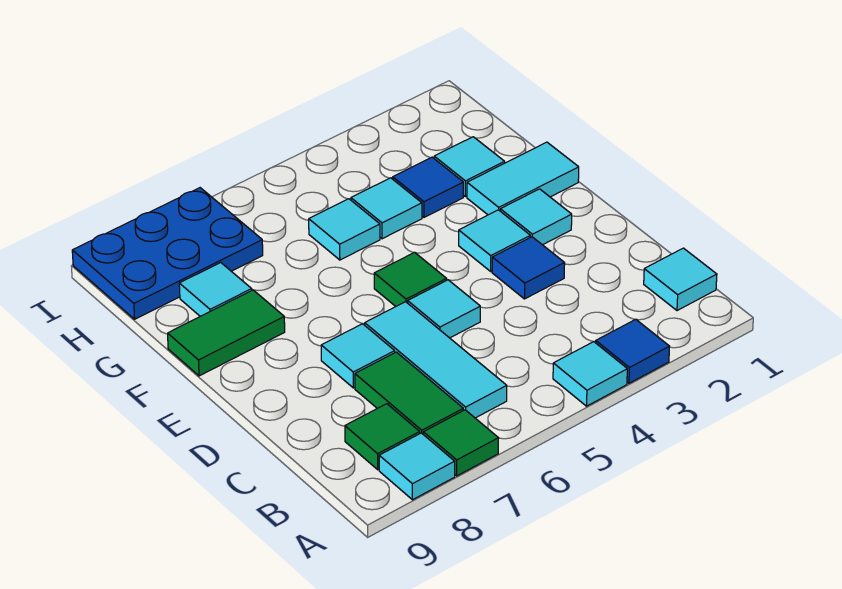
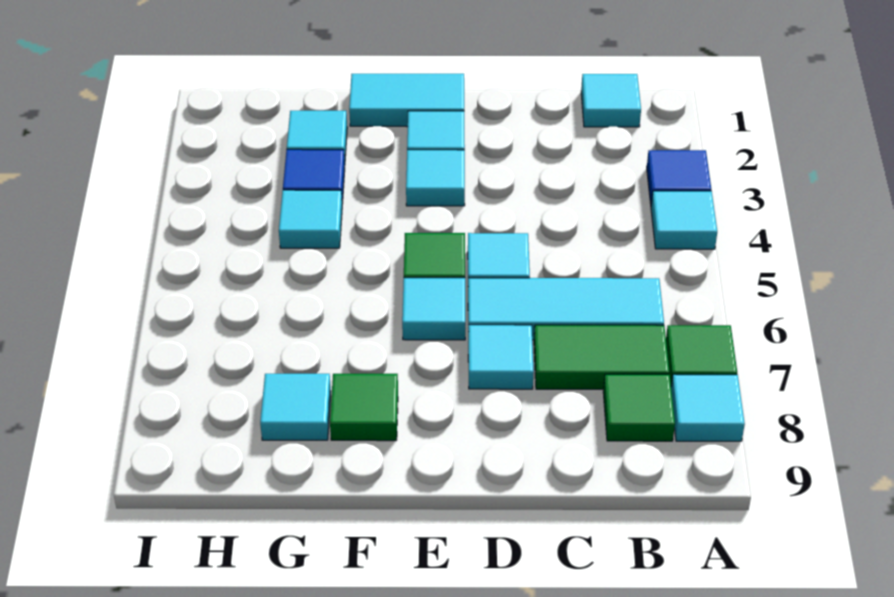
blue tile D3 level 1 -> none
cyan tile F1:F2 level 1 -> cyan tile E1:F1 level 1
green tile F8:F9 level 1 -> green tile F8 level 1
cyan tile G5 level 1 -> cyan tile E6 level 1
blue plate H7:I9 level 1 -> none

